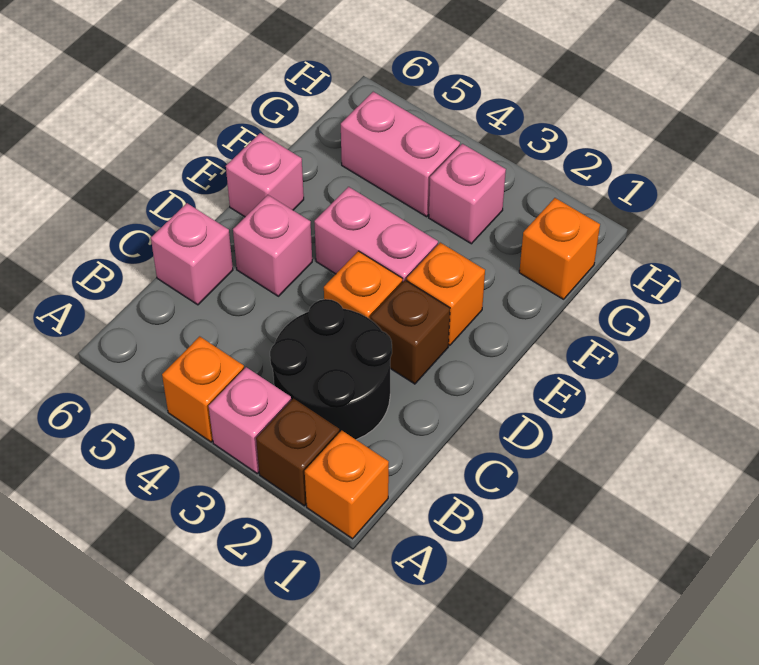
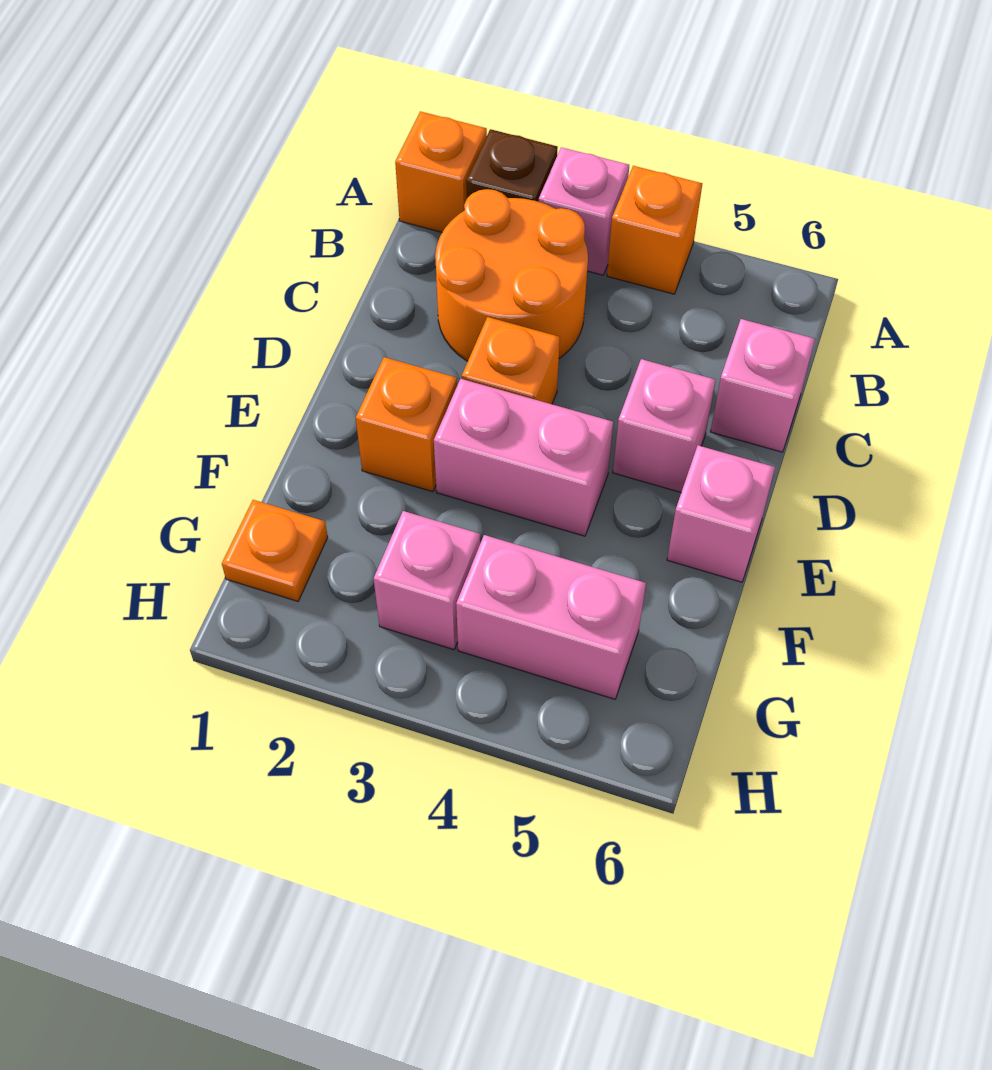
black round brick B2:C3 level 1 -> orange round brick B2:C3 level 1
brown brick D2 level 1 -> none
orange brick G1 level 1 -> orange plate G1 level 1

